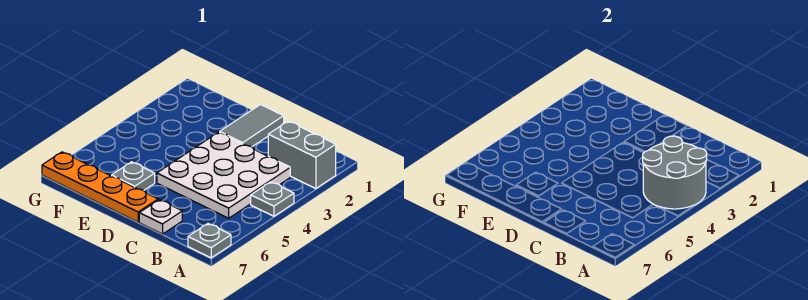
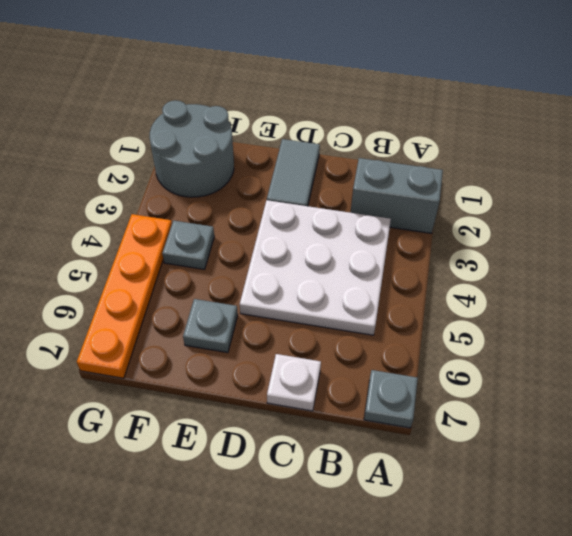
grey round brick A3:B4 level 2 -> grey round brick F1:G2 level 1
grey plate A4 level 1 -> grey plate F4 level 1
orange plate D7:G7 level 1 -> orange plate G4:G7 level 1

